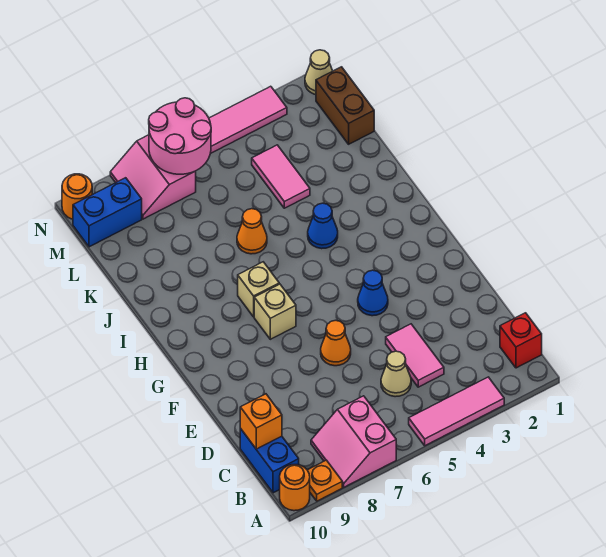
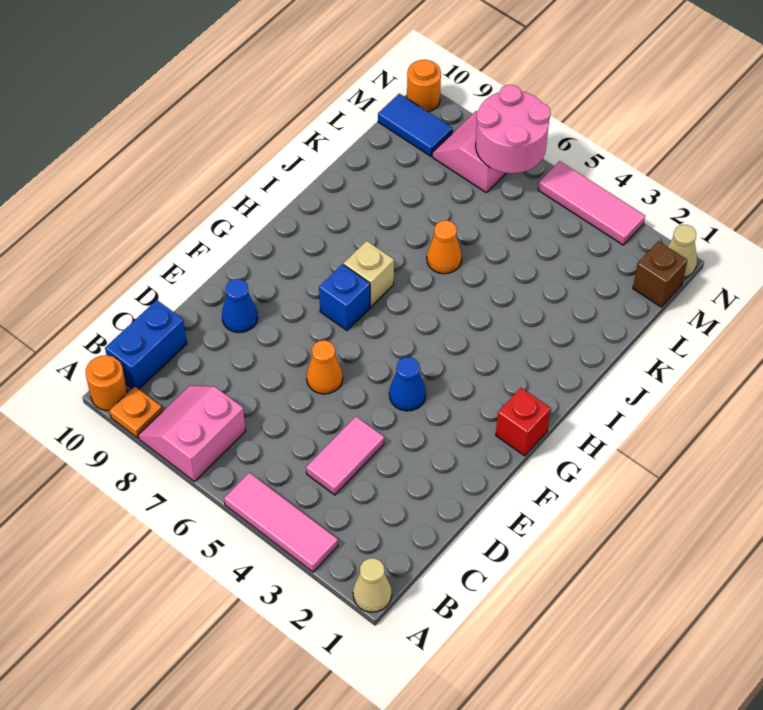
red brick B1 level 1 -> red brick G1 level 1
tan cone C5 level 1 -> tan cone A1 level 1
orange brick C10 level 2 -> none
tan brick G7 level 1 -> blue brick G7 level 1
blue cone I4 level 1 -> blue cone E9 level 1
pink tile K4:L4 level 1 -> none
brown brick L1:M1 level 1 -> brown brick M1 level 1
blue brick M9:M10 level 1 -> blue tile M9:M10 level 1

